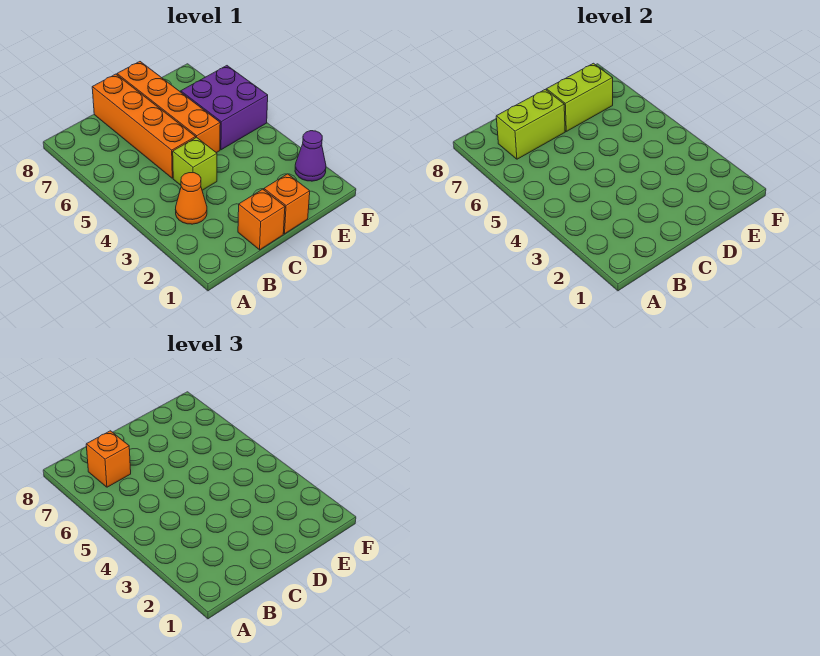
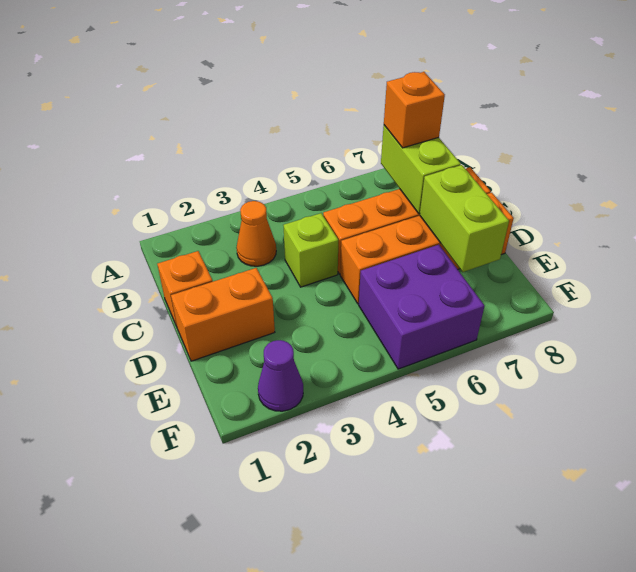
orange brick D1 level 1 -> orange brick D1:D2 level 1

